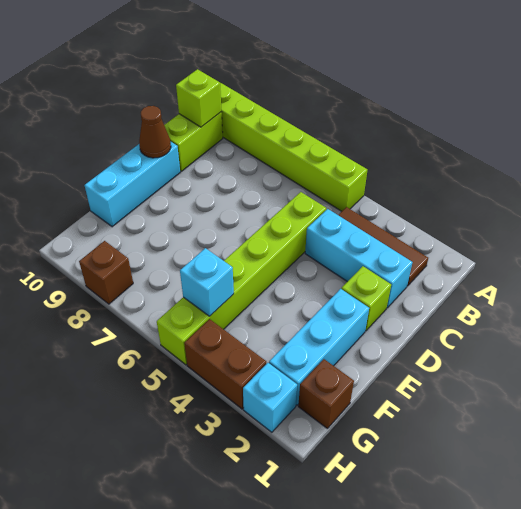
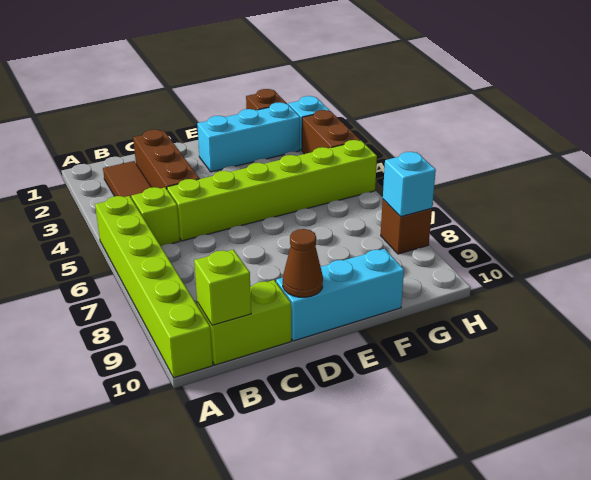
cyan brick C2:C4 level 1 -> brown brick C2:C4 level 1
lime brick D2 level 1 -> lime brick B5 level 1
cyan brick G5 level 2 -> cyan brick H8 level 2

